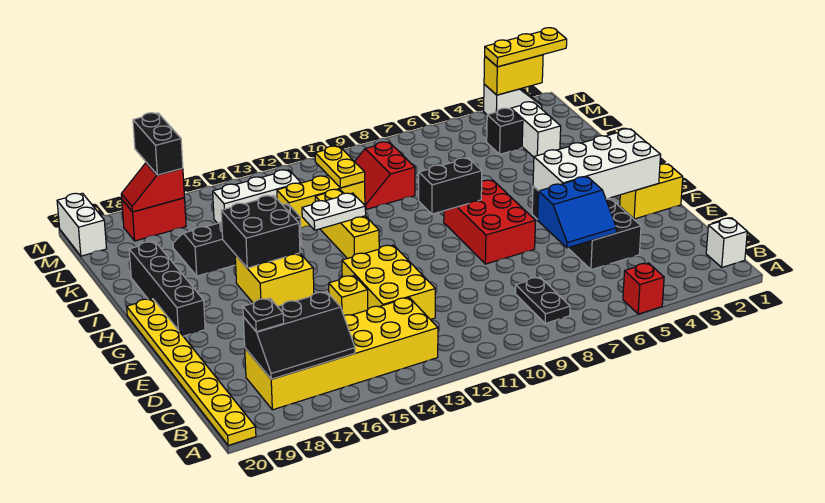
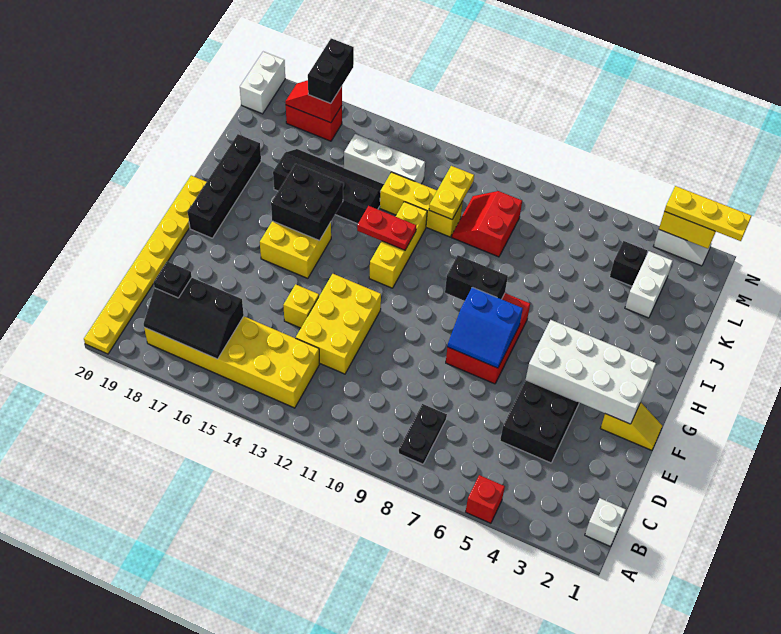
blue slope D5:E6 level 2 top E -> blue slope F7:G8 level 2 top G
yellow brick F1:F2 level 1 -> yellow slope F1:F2 level 1 top 2
white plate I12:I13 level 2 -> red plate I12:I13 level 2

